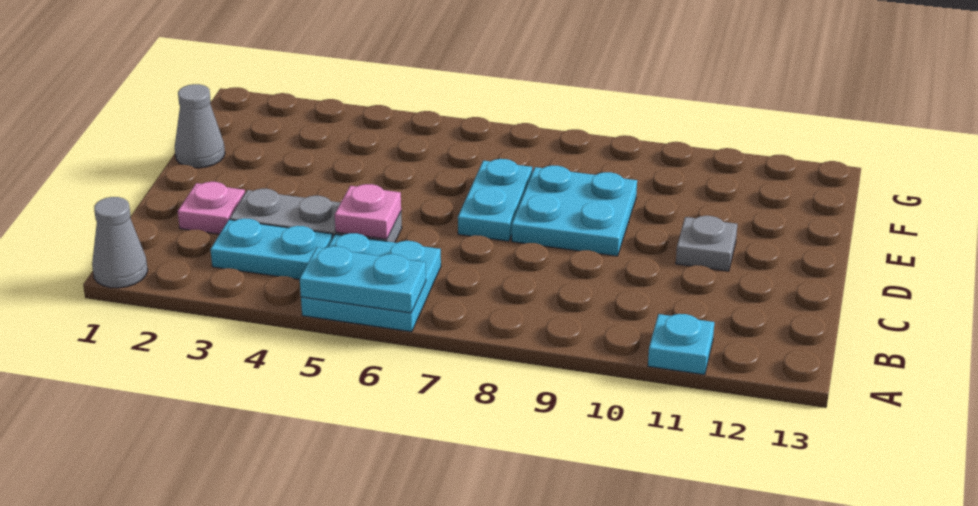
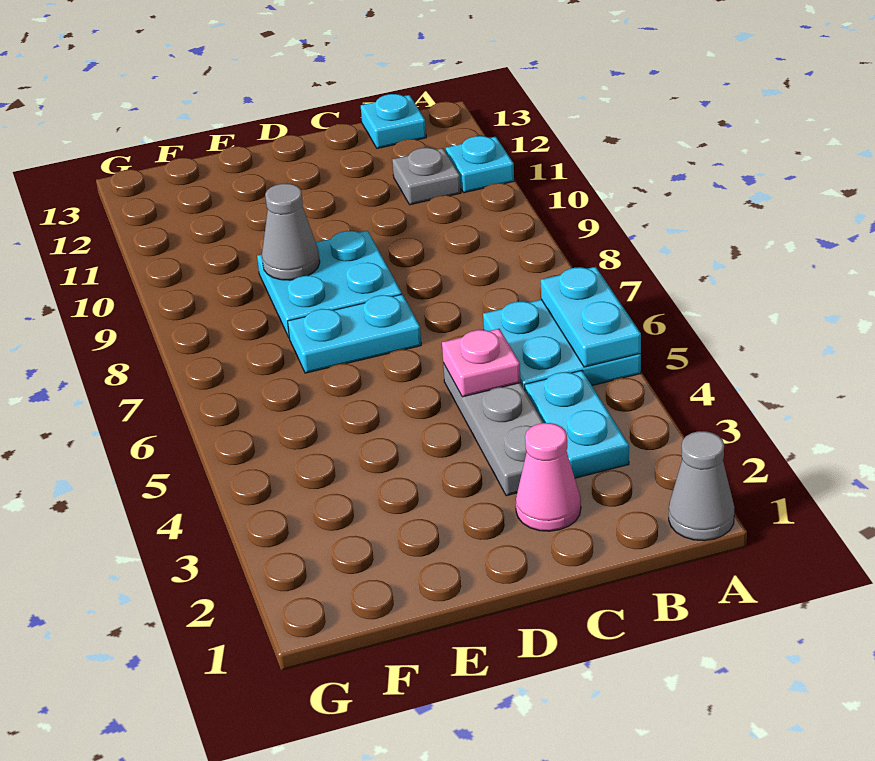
none -> cyan plate B13 level 1
pink plate C2 level 1 -> pink cone C2 level 1
grey plate D11 level 1 -> grey plate B11 level 1
grey cone E1 level 1 -> grey cone E9 level 2

